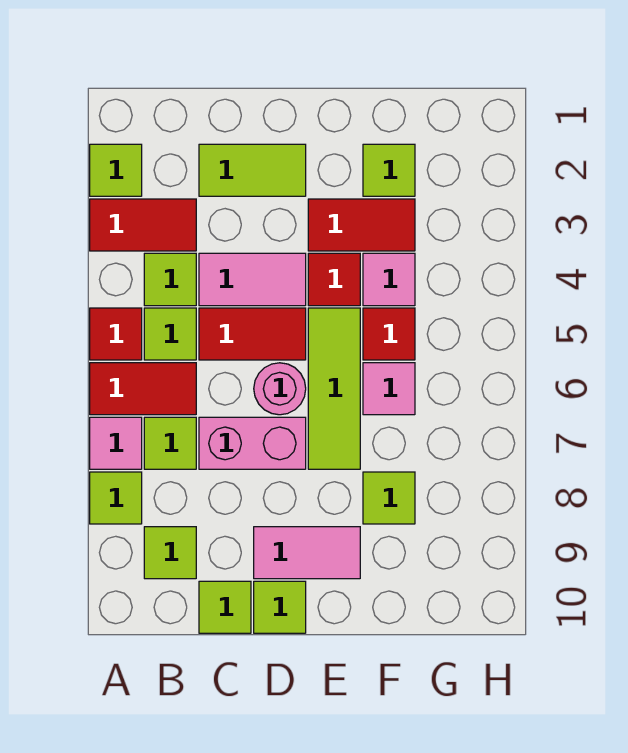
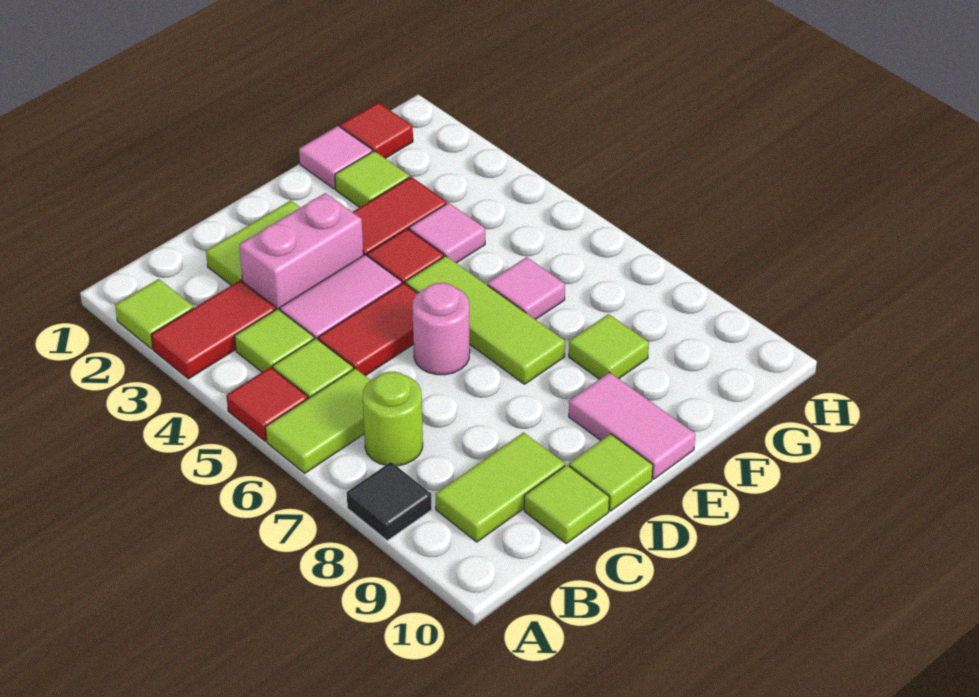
red tile A6:B6 level 1 -> lime tile A6:B6 level 1
pink tile A7 level 1 -> pink tile F1 level 1
lime tile A8 level 1 -> black tile A8 level 1
lime tile B7 level 1 -> lime round brick B7 level 1
lime tile B9 level 1 -> lime tile B9:C9 level 1
pink brick C7:D7 level 1 -> pink brick C3:D3 level 1
pink tile D9:E9 level 1 -> pink tile E9:E10 level 1
red tile F5 level 1 -> red tile G1 level 1

